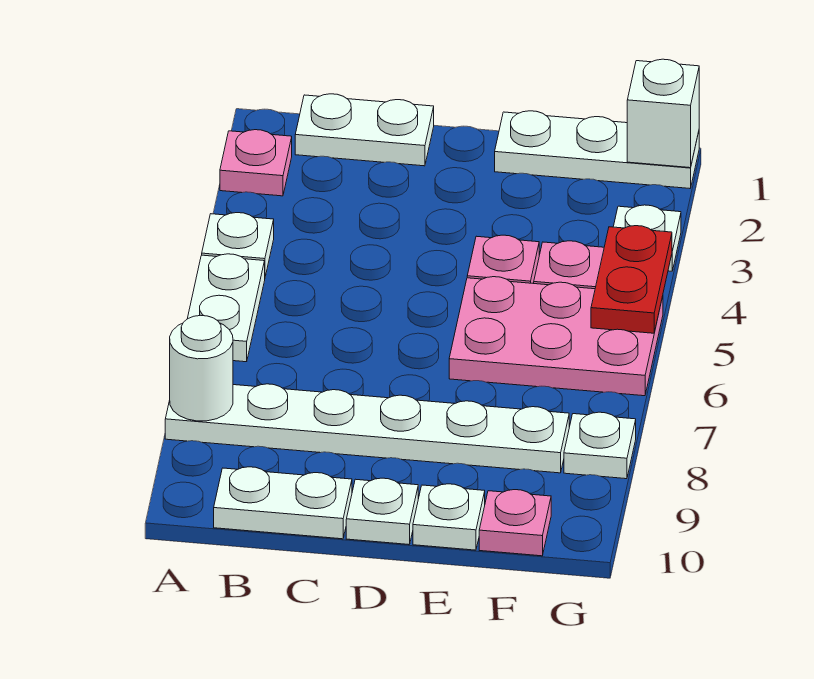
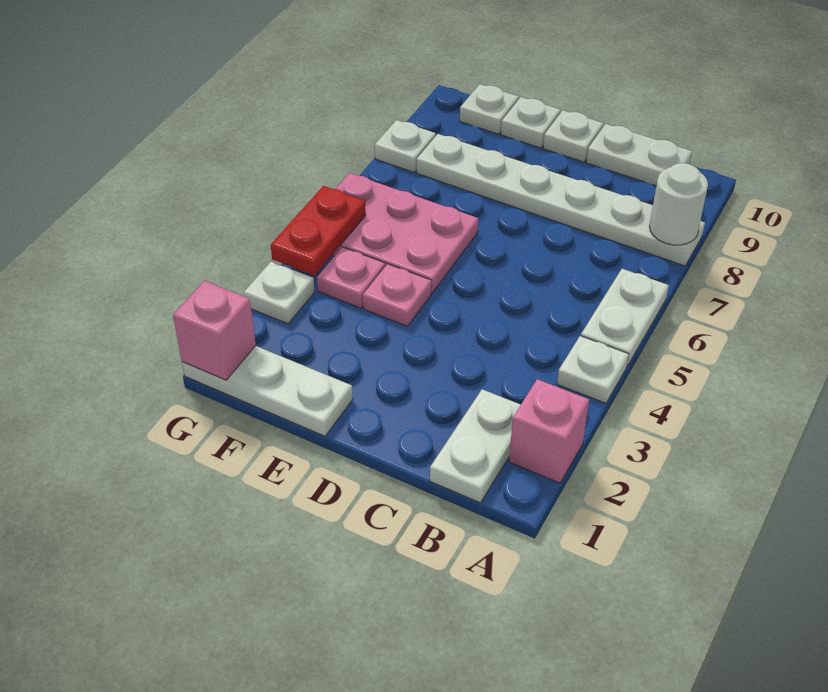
pink plate A2 level 1 -> pink brick A2 level 1
white plate B1:C1 level 1 -> white plate B1:B2 level 1
pink plate F10 level 1 -> white plate F10 level 1
white brick G1 level 2 -> pink brick G1 level 2

